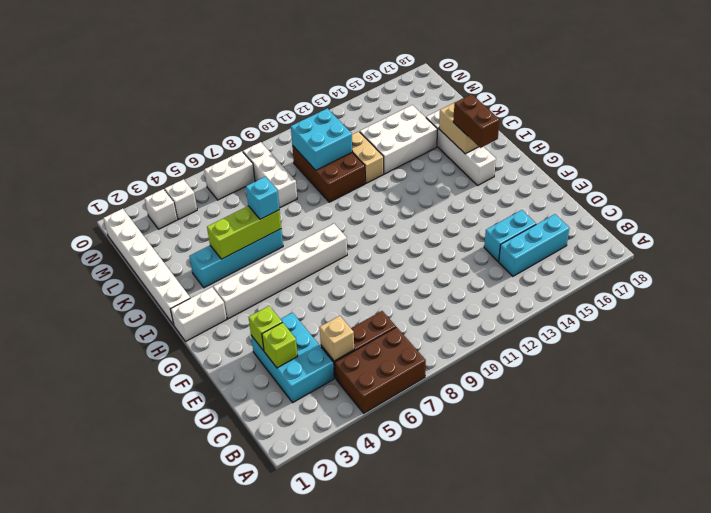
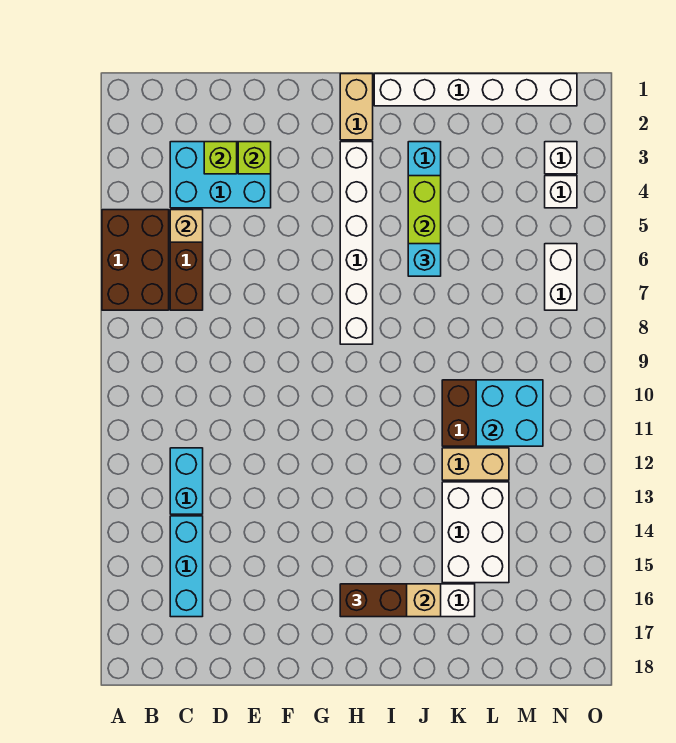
cyan brick D14:D15 level 1 -> cyan brick C12:C13 level 1
white brick H1:H2 level 1 -> tan brick H1:H2 level 1
white brick L8:N8 level 1 -> none

